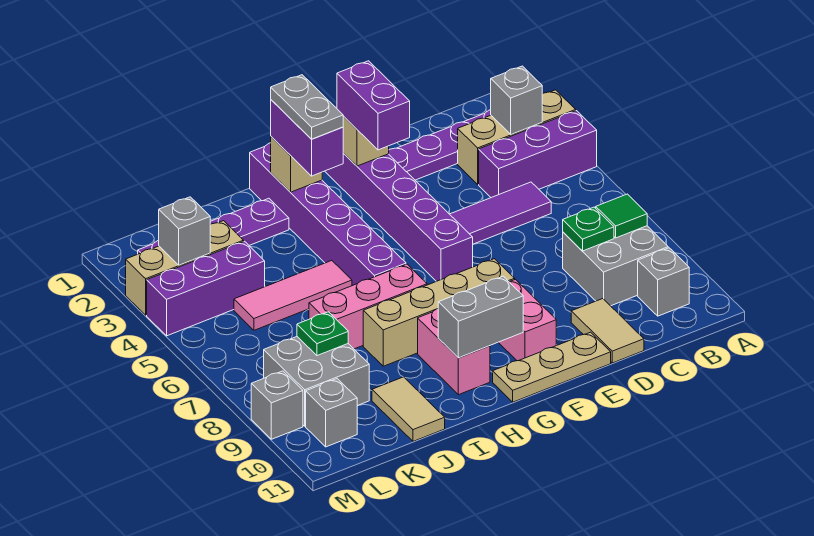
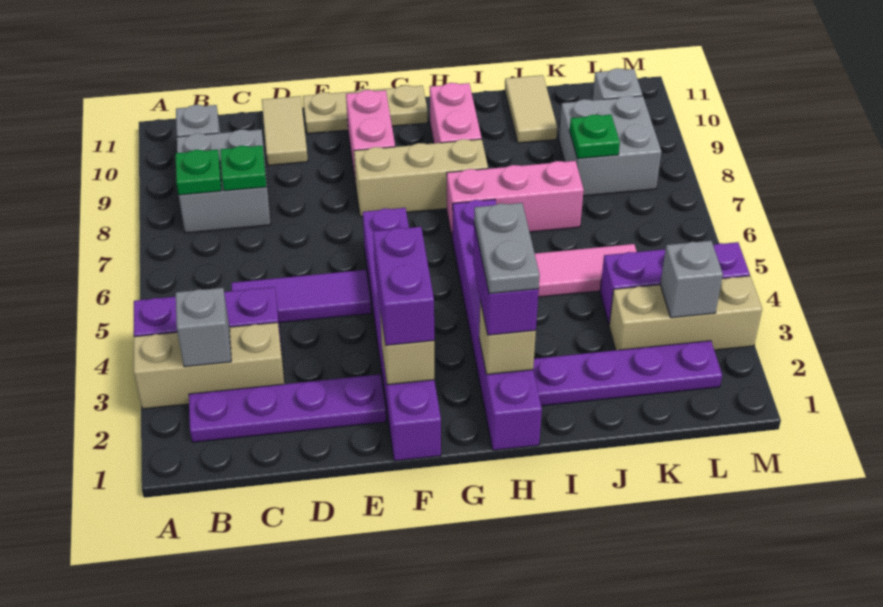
green tile B8 level 2 -> green plate B8 level 2
tan brick F8:I8 level 1 -> tan brick F8:H8 level 1
grey brick G10:H10 level 2 -> none
grey brick M9 level 1 -> none

